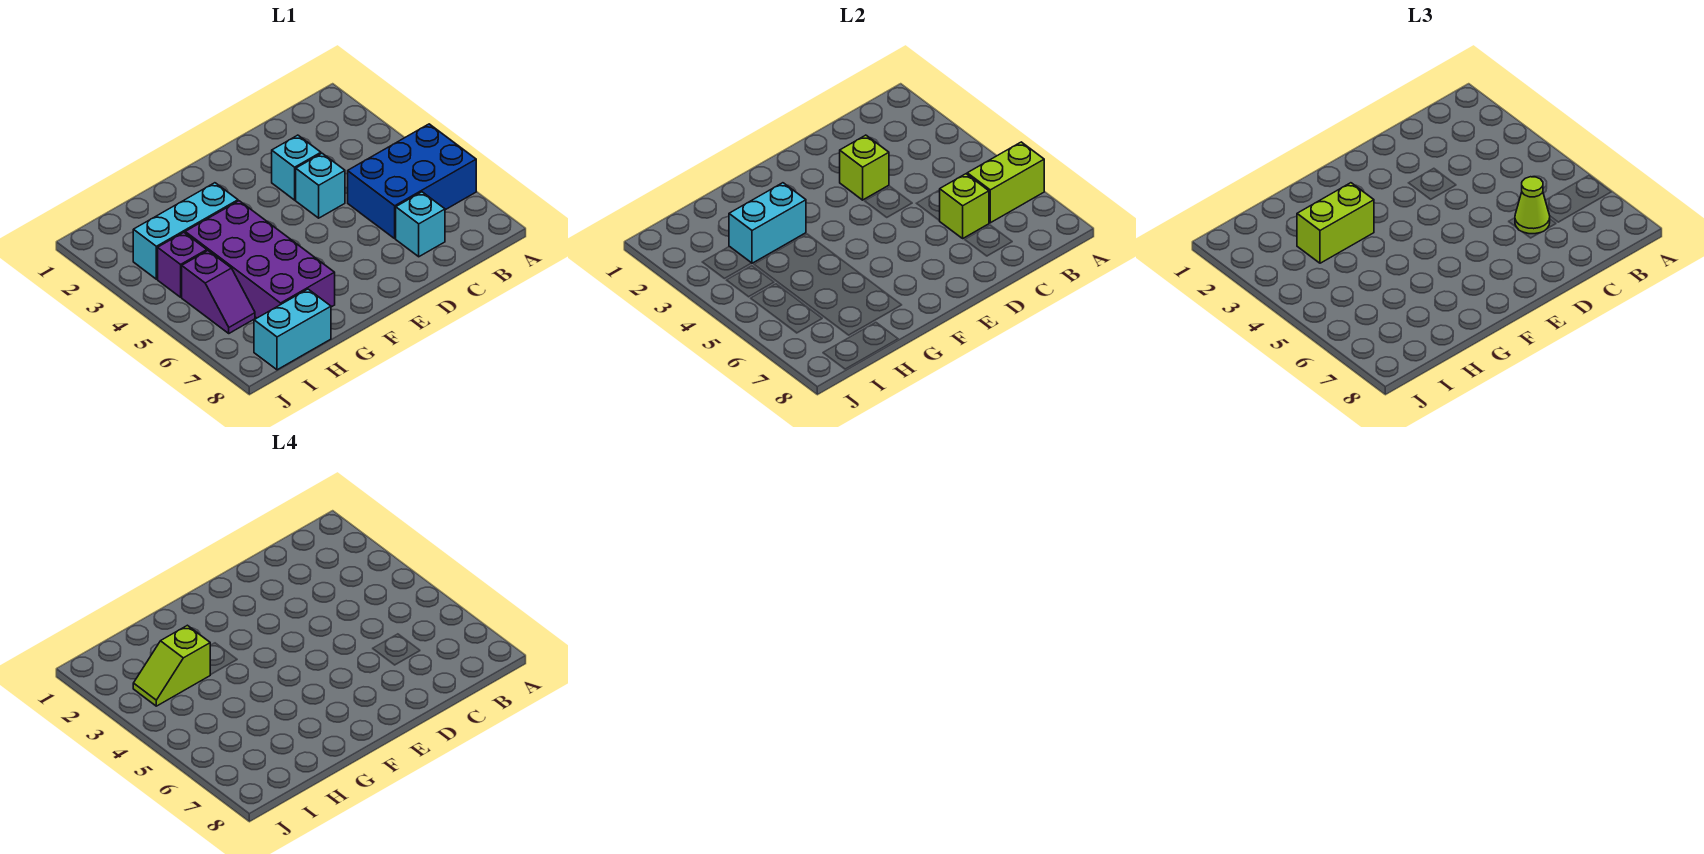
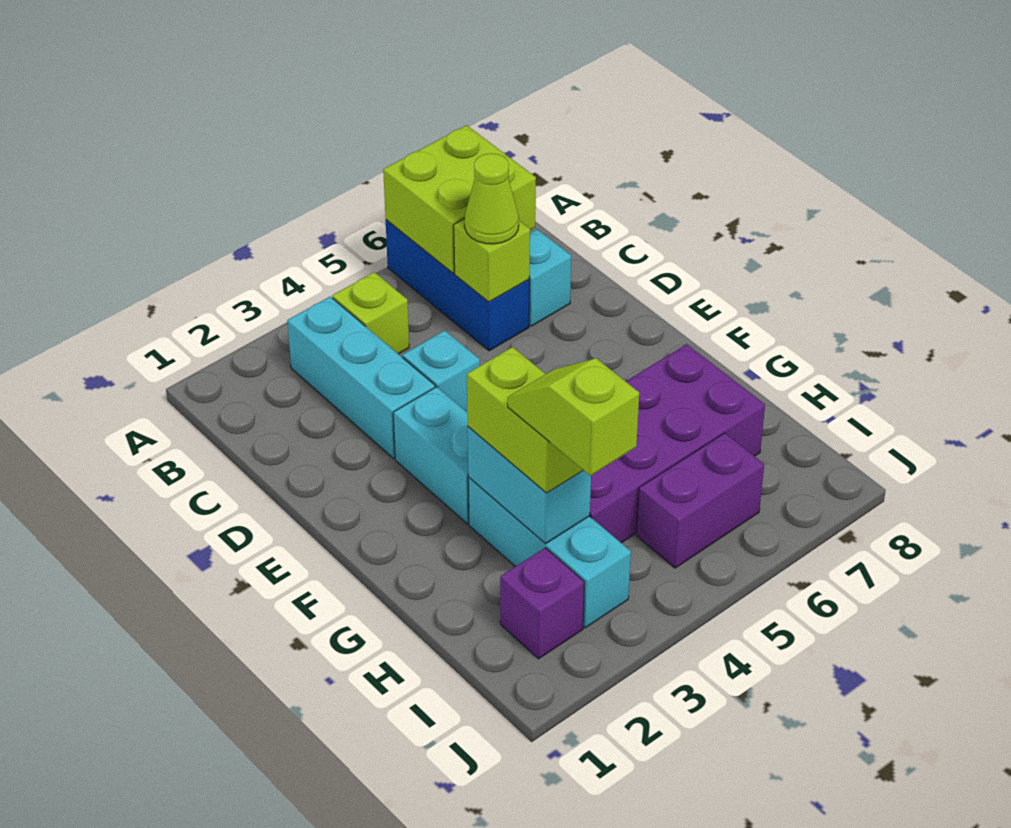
blue brick A5:C6 level 1 -> blue brick A6:C6 level 1
lime brick A6:B6 level 2 -> lime brick A6:B7 level 2
cyan brick D3 level 1 -> cyan brick B3:D3 level 1
lime brick D3 level 2 -> lime brick B4 level 1
lime slope H3:I3 level 4 top H -> lime slope H3:I3 level 4 top I
cyan brick H8:I8 level 1 -> cyan brick E3:F3 level 1
purple brick I4 level 1 -> purple brick I2 level 1
purple slope I5:I6 level 1 top 5 -> purple brick I5:I6 level 1

